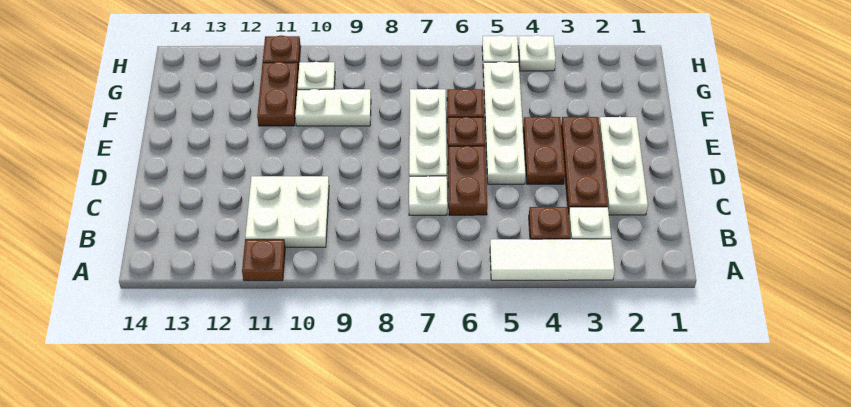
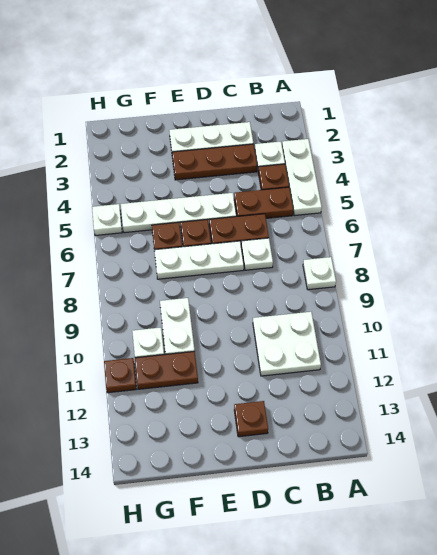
white tile A3:A5 level 1 -> white plate A3:A5 level 1
brown plate A11 level 1 -> brown plate D13 level 1
brown plate D4:E4 level 1 -> brown plate B5:C5 level 1
white plate H4 level 1 -> white plate A8 level 1

